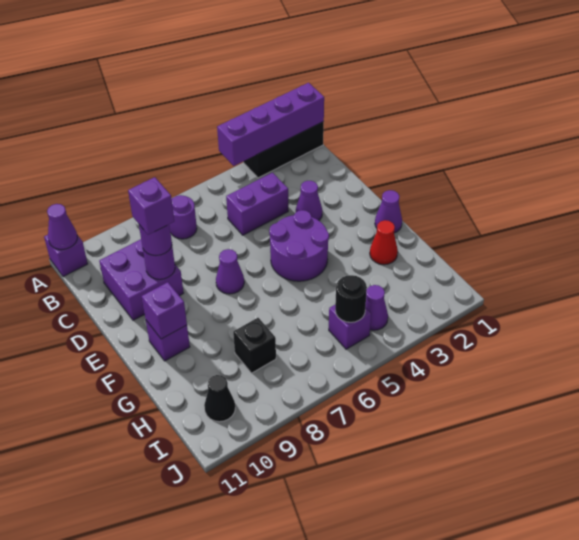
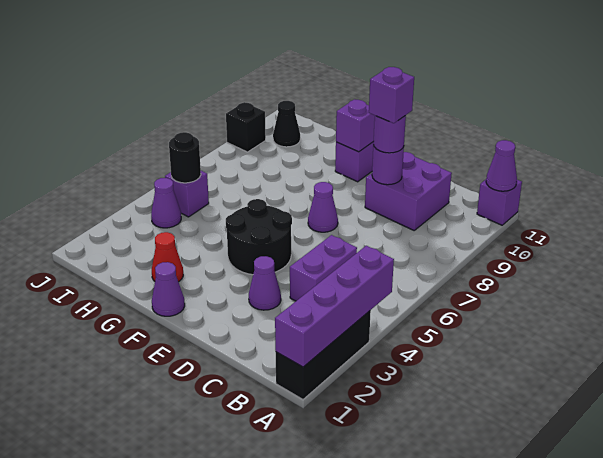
purple round brick B7 level 1 -> none
purple round brick E4:F5 level 1 -> black round brick E4:F5 level 1
black brick H8 level 1 -> black brick J9 level 1

